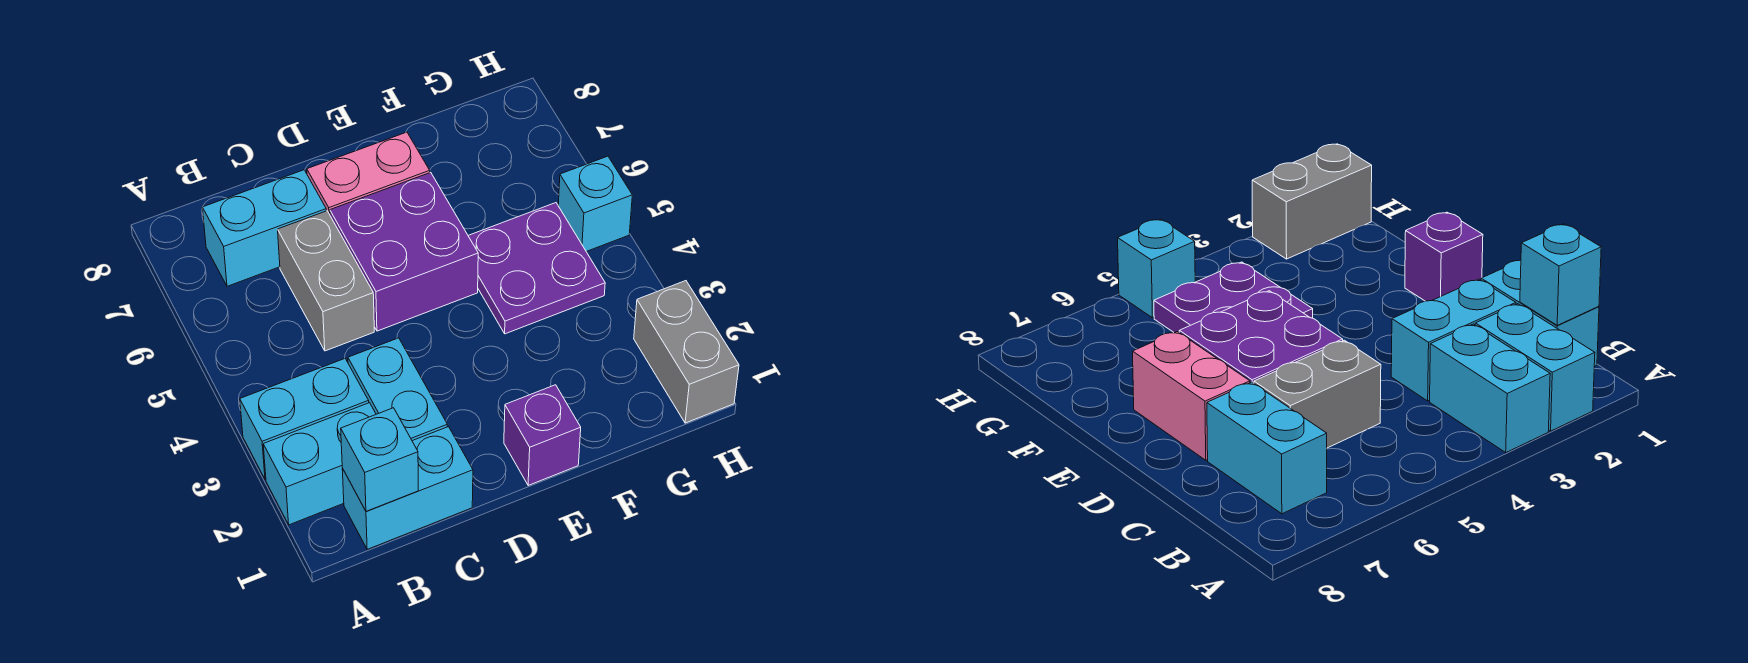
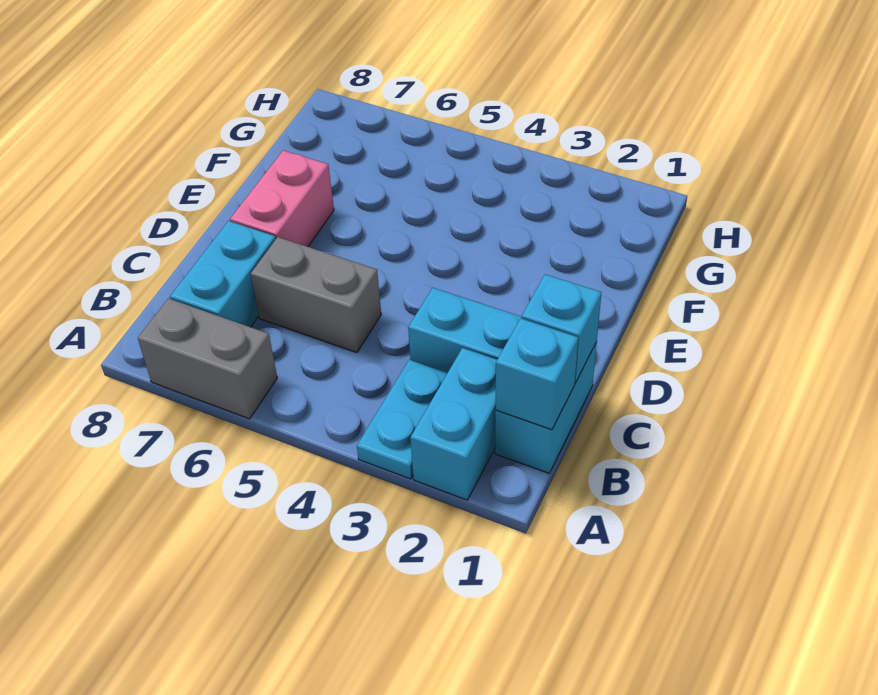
cyan brick A3:B3 level 1 -> cyan plate A3:B3 level 1
purple brick D5:E6 level 1 -> none
purple brick E1 level 1 -> none
purple plate F4:G5 level 1 -> none
grey brick H1:H2 level 1 -> grey brick A6:A7 level 1
cyan brick H5 level 1 -> cyan brick C1 level 2

